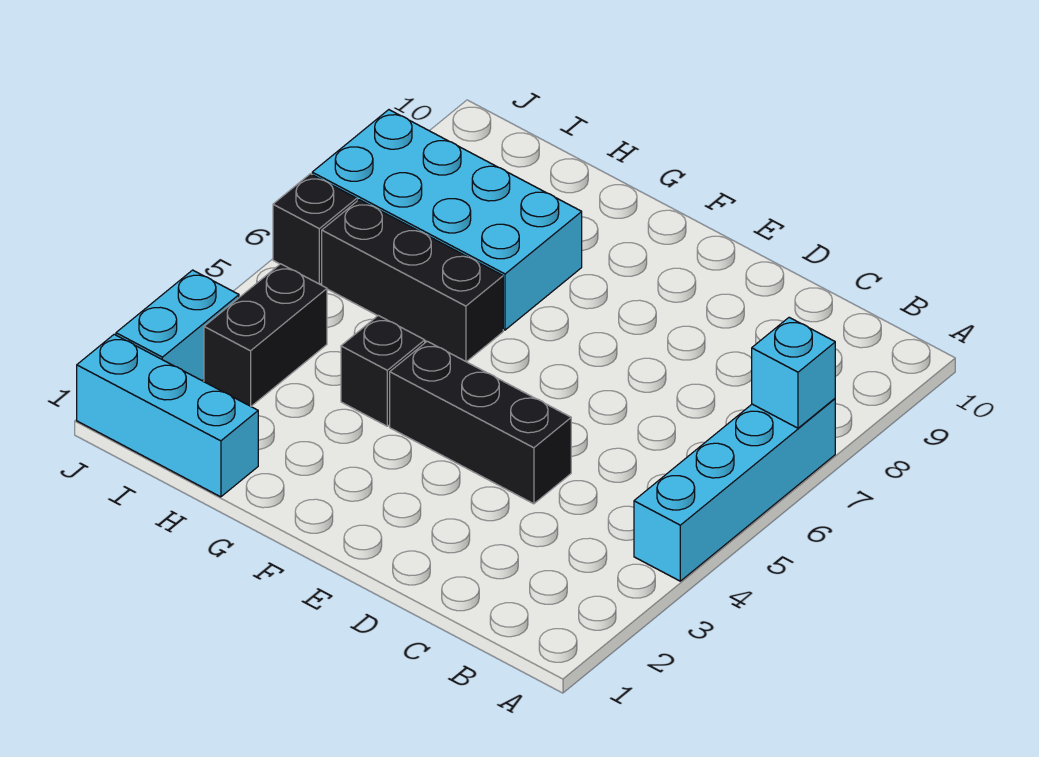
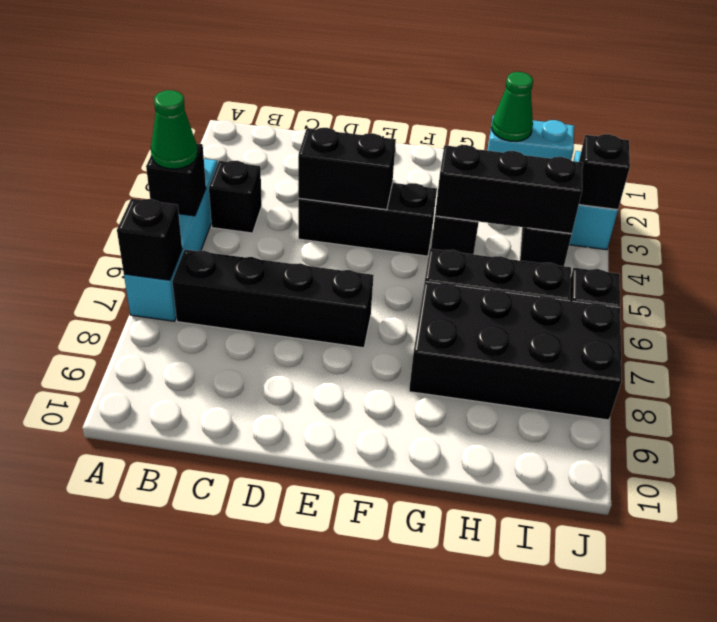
none -> black brick A5 level 2
none -> green cone A5 level 3
cyan brick A7 level 2 -> black brick A7 level 2
none -> black brick B4 level 1
none -> black brick B7:E7 level 1
none -> black brick D4:E4 level 2
none -> black brick G4:I4 level 2
cyan brick G7:J8 level 1 -> black brick G7:J8 level 1
cyan brick H1:J1 level 1 -> cyan brick H1:I1 level 1
none -> green cone H1 level 2
none -> black brick J3 level 2

